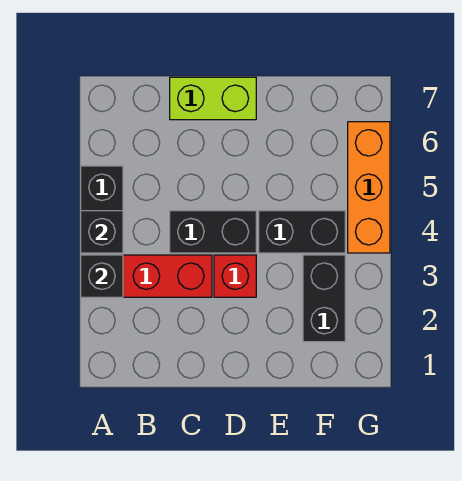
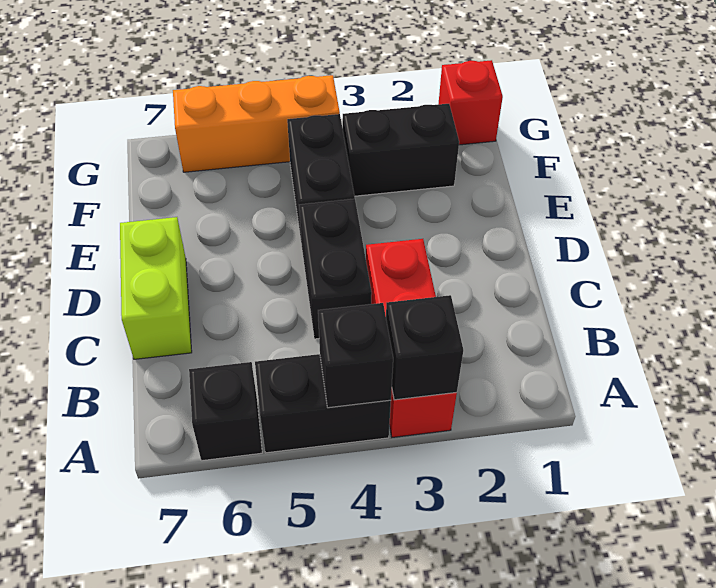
none -> black brick A6 level 1
red brick D3 level 1 -> red brick G1 level 1

